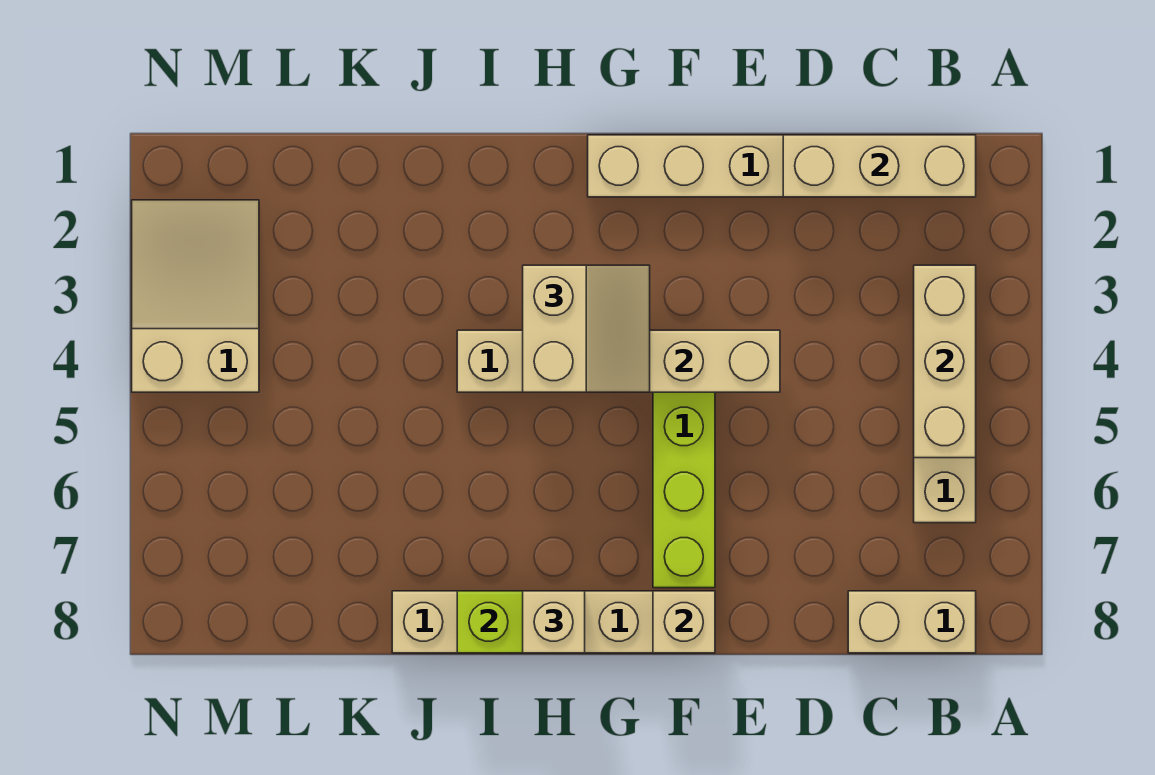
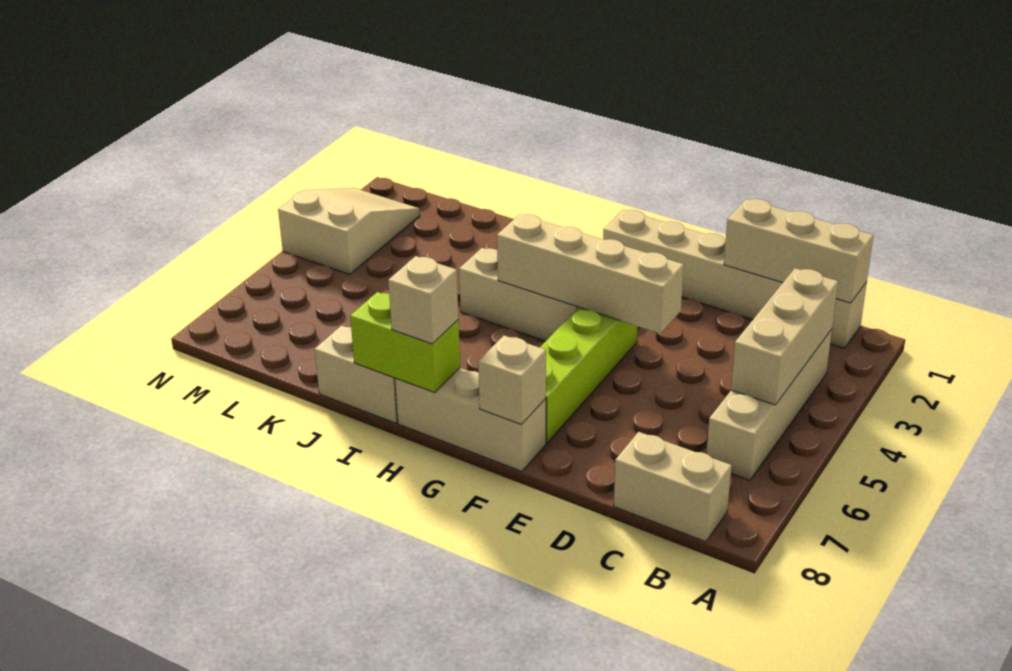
tan slope G3:H4 level 3 top H -> none

